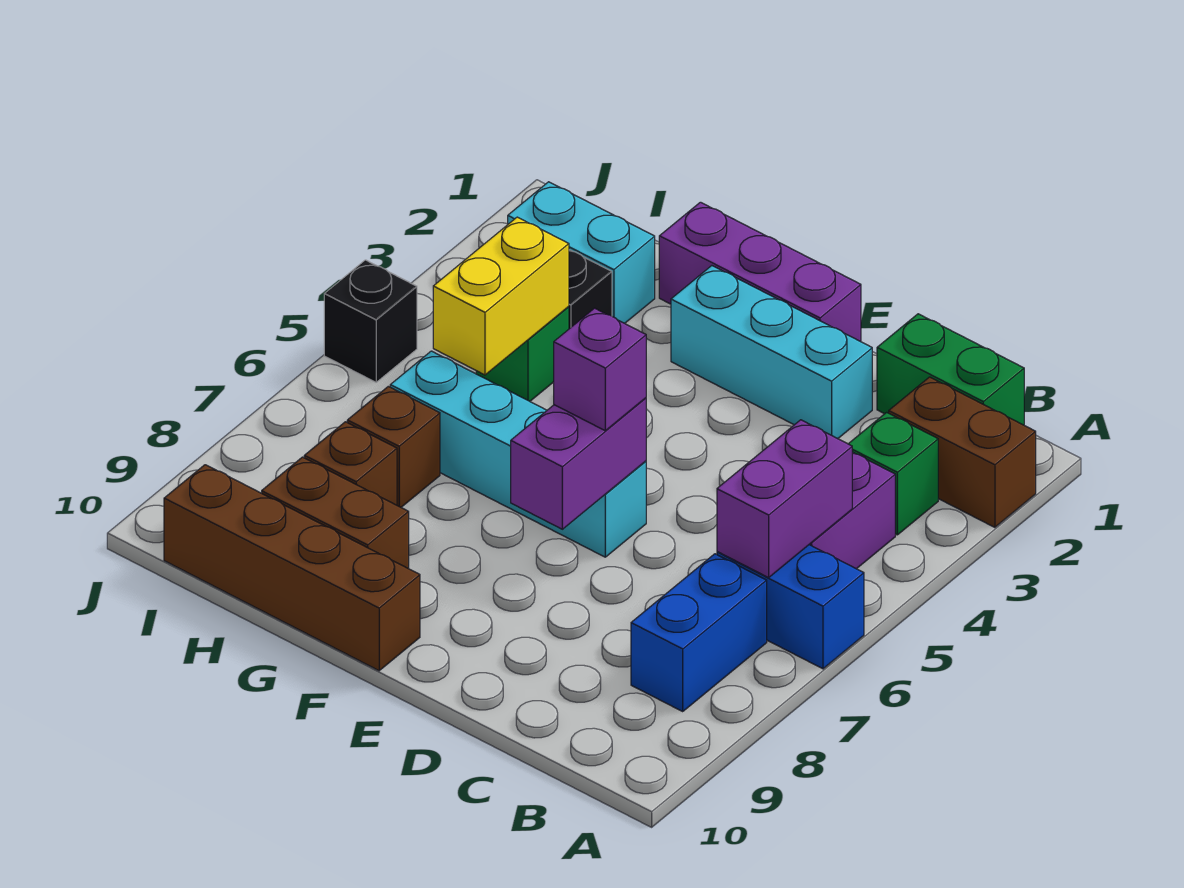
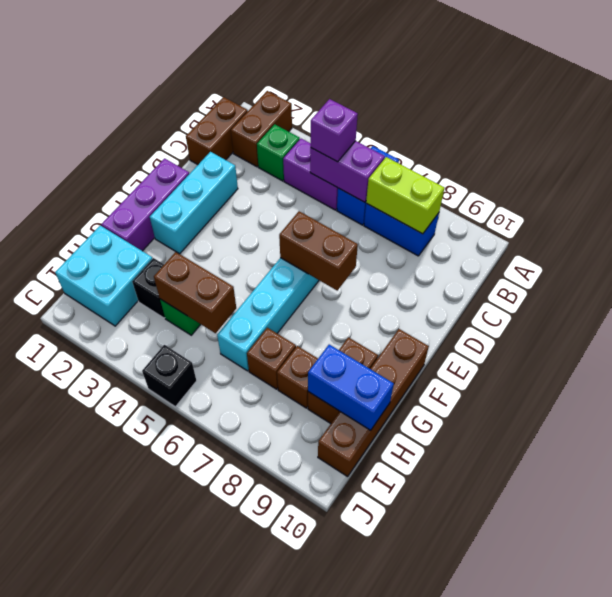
green brick B1:C1 level 1 -> brown brick B1:C1 level 1
none -> lime brick B7:B8 level 2
purple brick E6:E7 level 2 -> brown brick E6:E7 level 2
purple brick E6 level 3 -> purple brick B5 level 3
cyan brick H2:I2 level 1 -> cyan brick H1:I2 level 1
yellow brick H4:H5 level 2 -> brown brick H4:H5 level 2
none -> blue brick H9:H10 level 2

